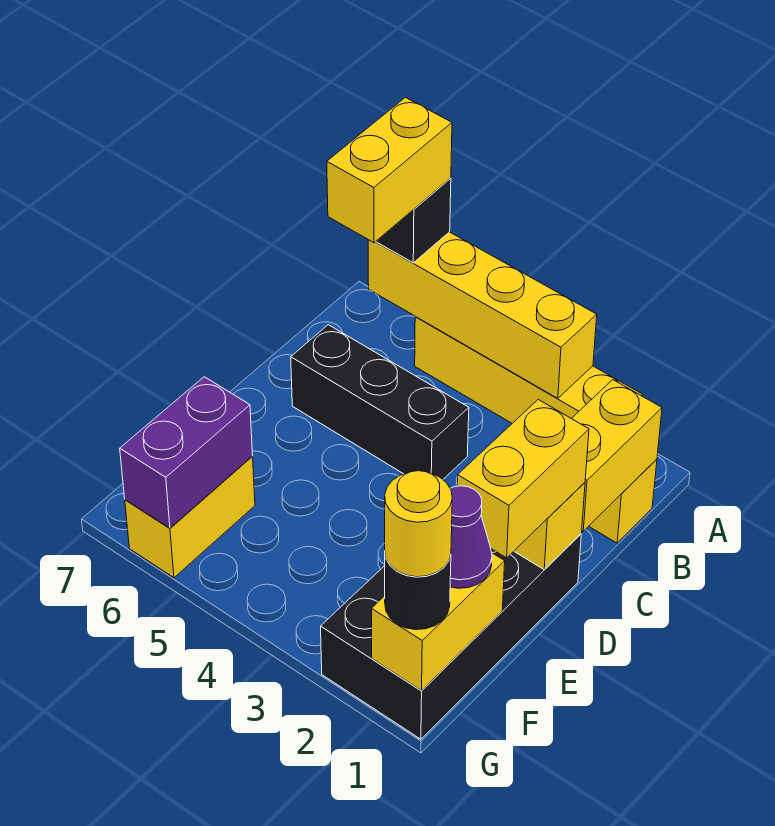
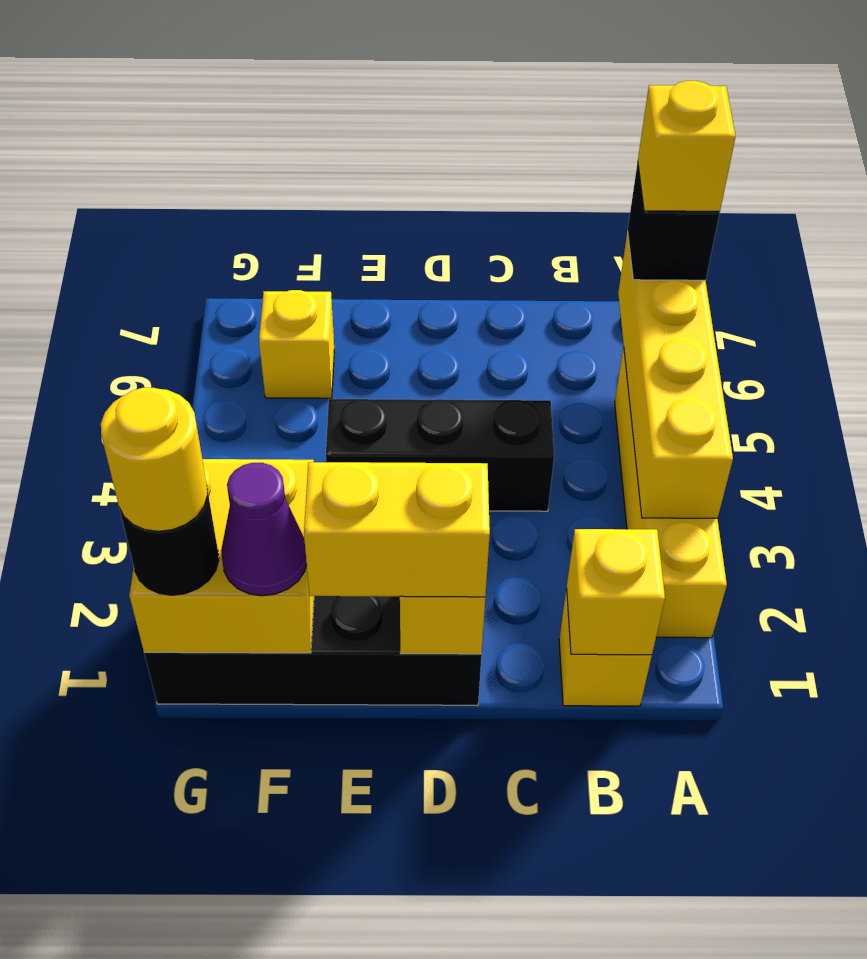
yellow brick A6:B6 level 4 -> yellow brick A6 level 4
yellow brick B1:C1 level 2 -> yellow brick B1 level 2
black brick C4:C6 level 1 -> black brick C4:E4 level 1
yellow brick F1:G1 level 2 -> yellow brick F1:G2 level 2
yellow brick F6:G6 level 1 -> yellow brick F6 level 1
purple brick F6:G6 level 2 -> none

